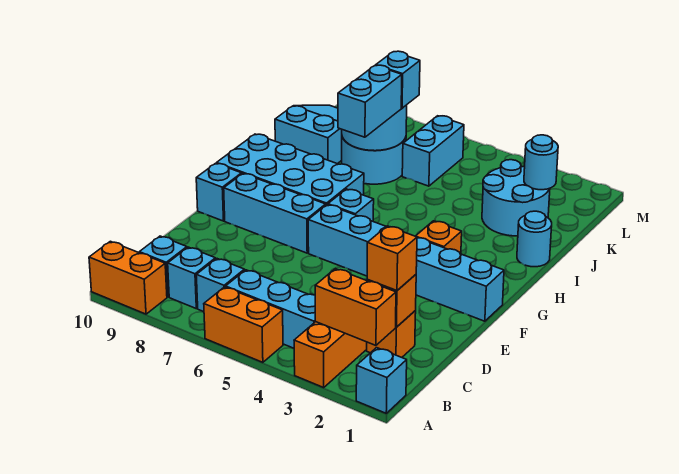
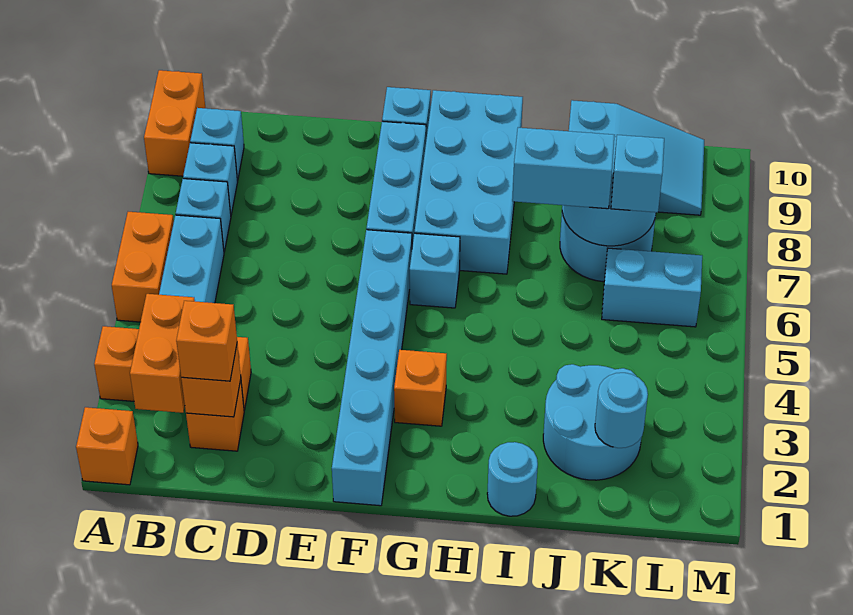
cyan brick A1 level 1 -> orange brick A1 level 1

